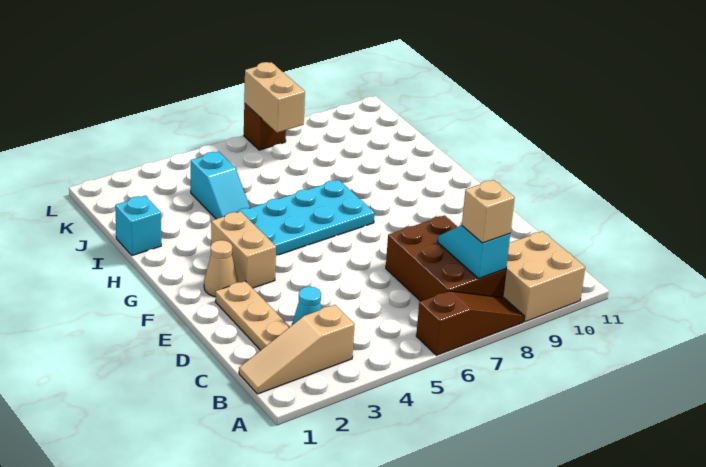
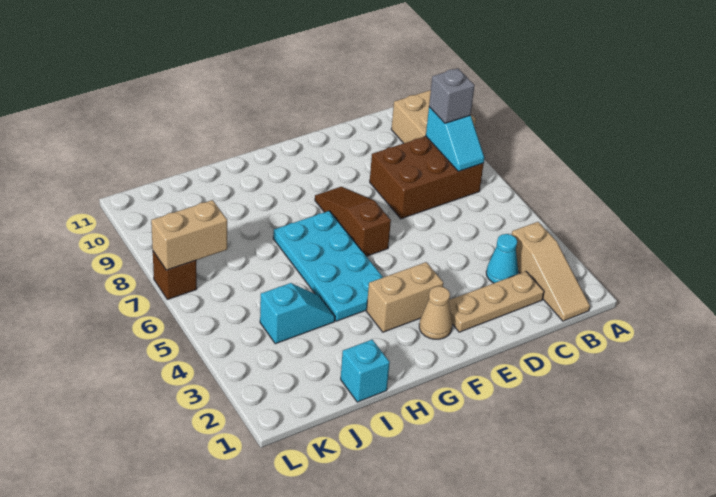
brown slope A6:A8 level 1 top 6 -> brown slope F6:F8 level 1 top 6
cyan slope B8:C8 level 2 top B -> cyan slope B7:B8 level 2 top 8
tan brick B8 level 3 -> grey brick B8 level 3

